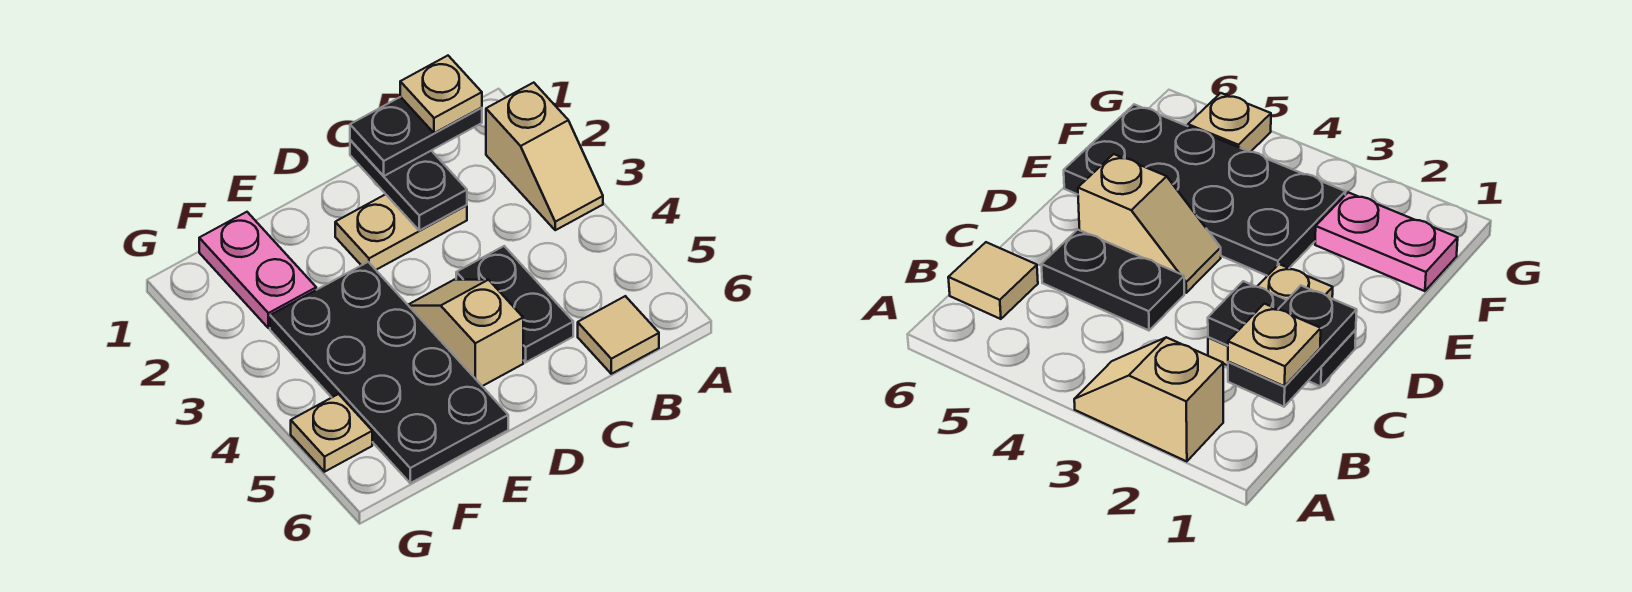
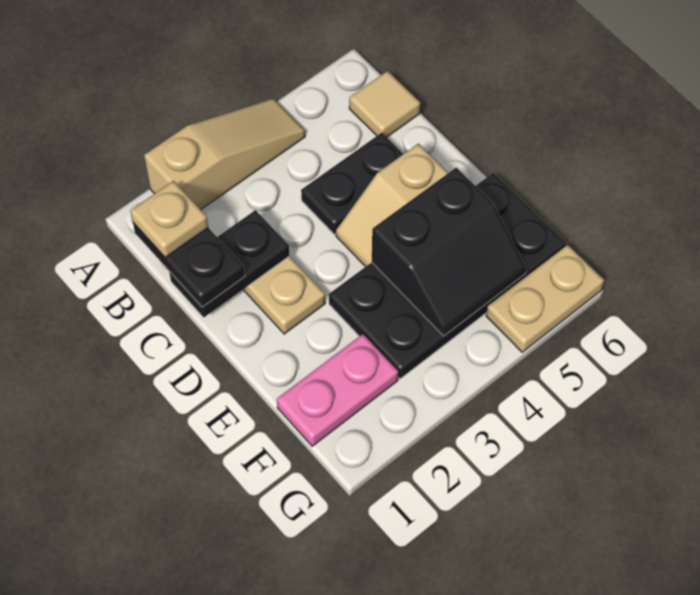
tan slope A2:A3 level 1 top 2 -> tan slope A2:A4 level 1 top 2
none -> black slope E4:F5 level 2 top E
tan plate G5 level 1 -> tan plate G5:G6 level 1

